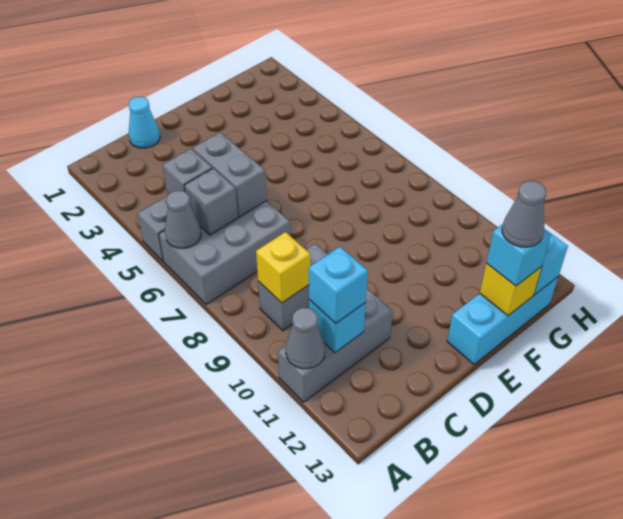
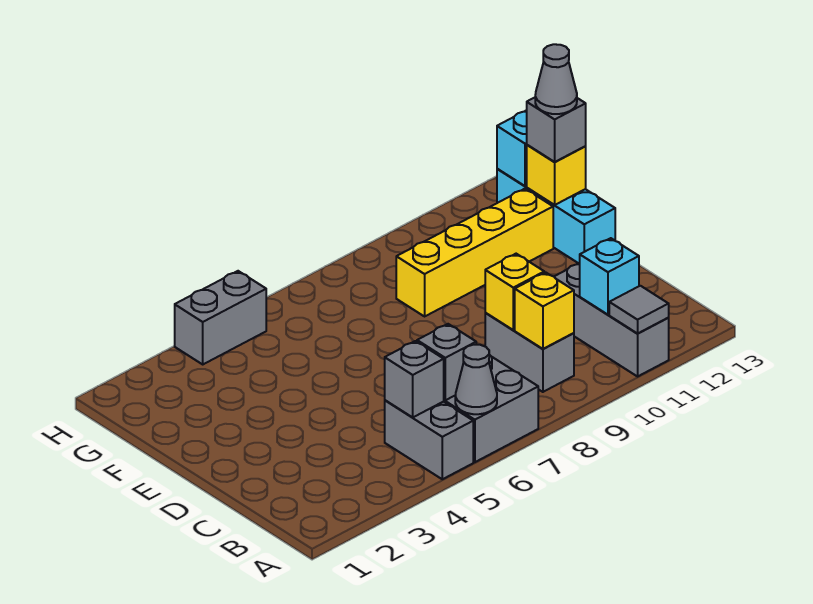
grey cone A11 level 2 -> grey tile A11 level 2
cyan brick B11 level 3 -> none
cyan cone C1 level 1 -> none
grey brick C5:C6 level 2 -> grey brick H4:H5 level 1
none -> yellow brick C9 level 2
none -> yellow brick F9:F12 level 1
cyan brick F13 level 3 -> grey brick F13 level 3

